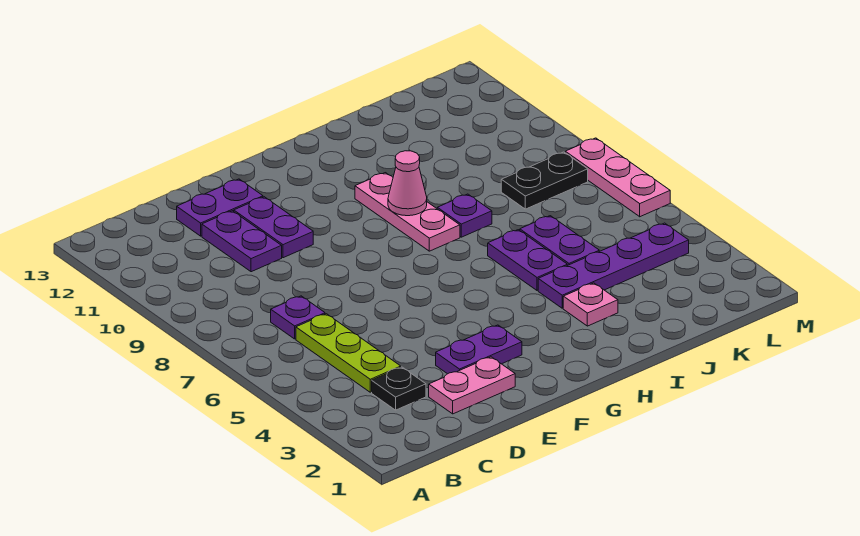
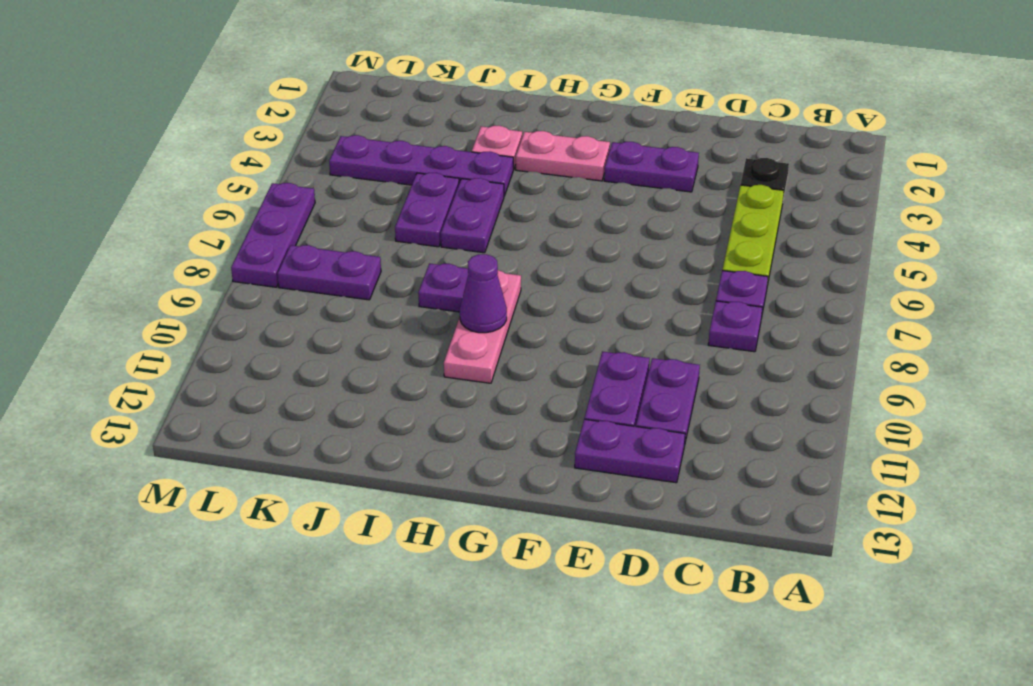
none -> purple plate C8 level 1
pink plate D2:E2 level 1 -> pink plate G3:H3 level 1
pink cone H9 level 2 -> purple cone H9 level 2
black plate K8:L8 level 1 -> purple plate K8:L8 level 1
pink plate M6:M8 level 1 -> purple plate M6:M8 level 1

